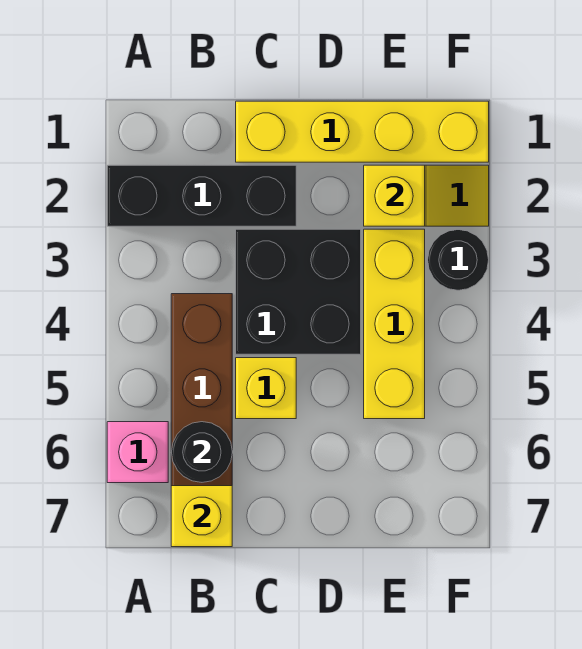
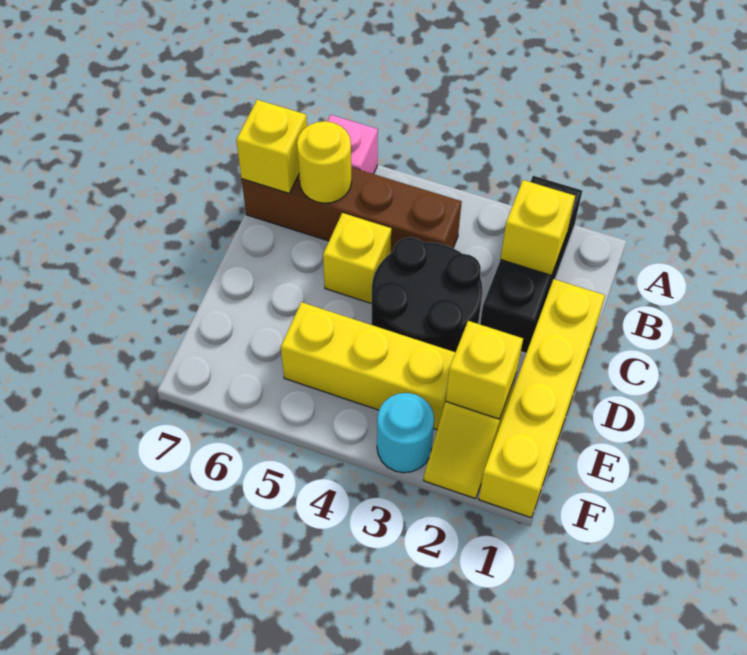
none -> yellow brick B2 level 2
black round brick B6 level 2 -> yellow round brick B6 level 2
black brick C3:D4 level 1 -> black round brick C3:D4 level 1
black round brick F3 level 1 -> cyan round brick F3 level 1

